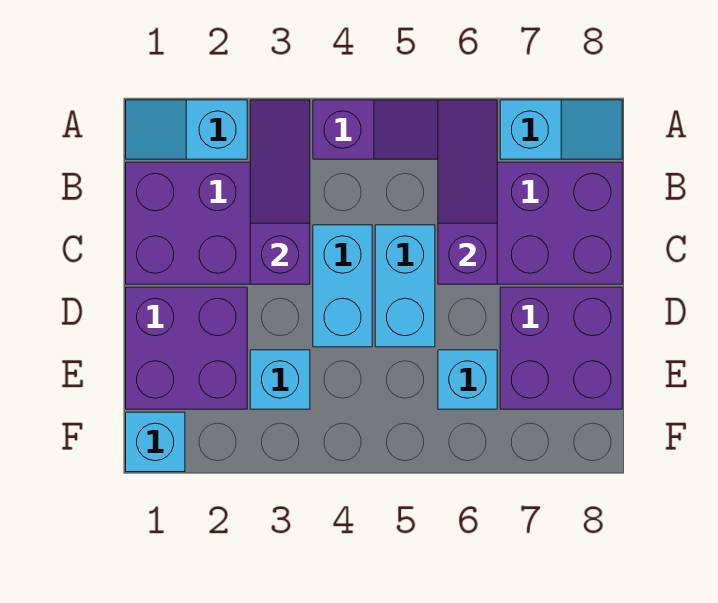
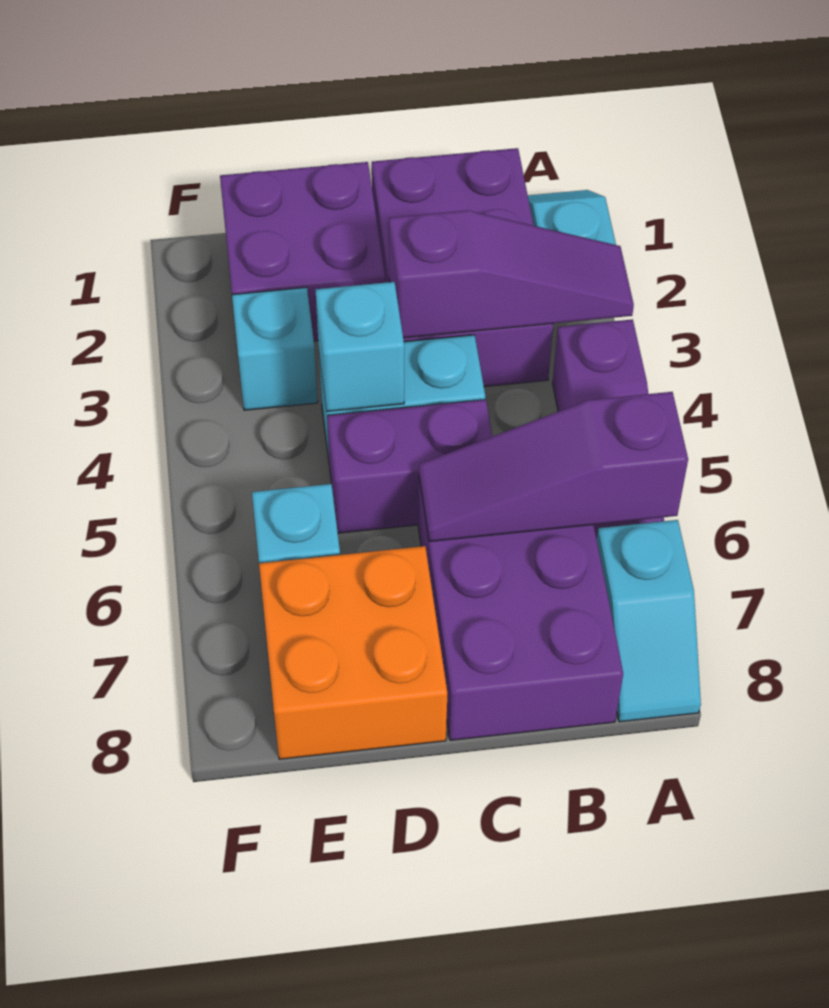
purple slope A6:C6 level 2 top C -> purple slope A6:C6 level 2 top A
cyan brick C5:D5 level 1 -> purple brick C5:D5 level 1
purple brick D7:E8 level 1 -> orange brick D7:E8 level 1
cyan brick F1 level 1 -> cyan brick D4 level 2

